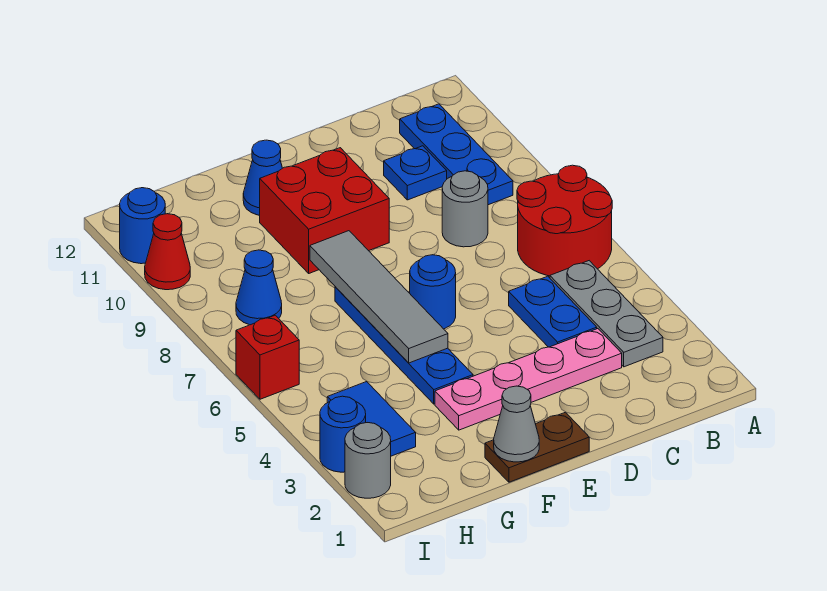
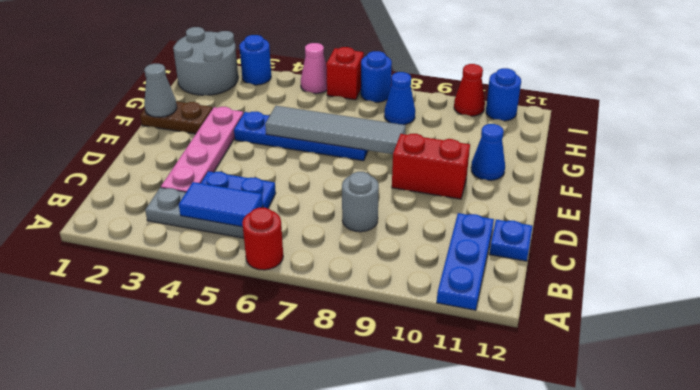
red round brick A6:B7 level 1 -> red round brick A6 level 1
blue plate B9:B11 level 1 -> blue plate A11:C11 level 1
blue plate C10 level 1 -> blue plate C12 level 1
brown plate E1:F1 level 1 -> brown plate F1:F2 level 1
blue round brick E6 level 1 -> blue round brick I7 level 1
red brick E9:F10 level 1 -> red brick E9:E10 level 1
blue tile H3:H4 level 1 -> blue tile B4:B5 level 2
grey round brick I2 level 1 -> grey round brick H1:I2 level 1
none -> pink cone I5 level 1

